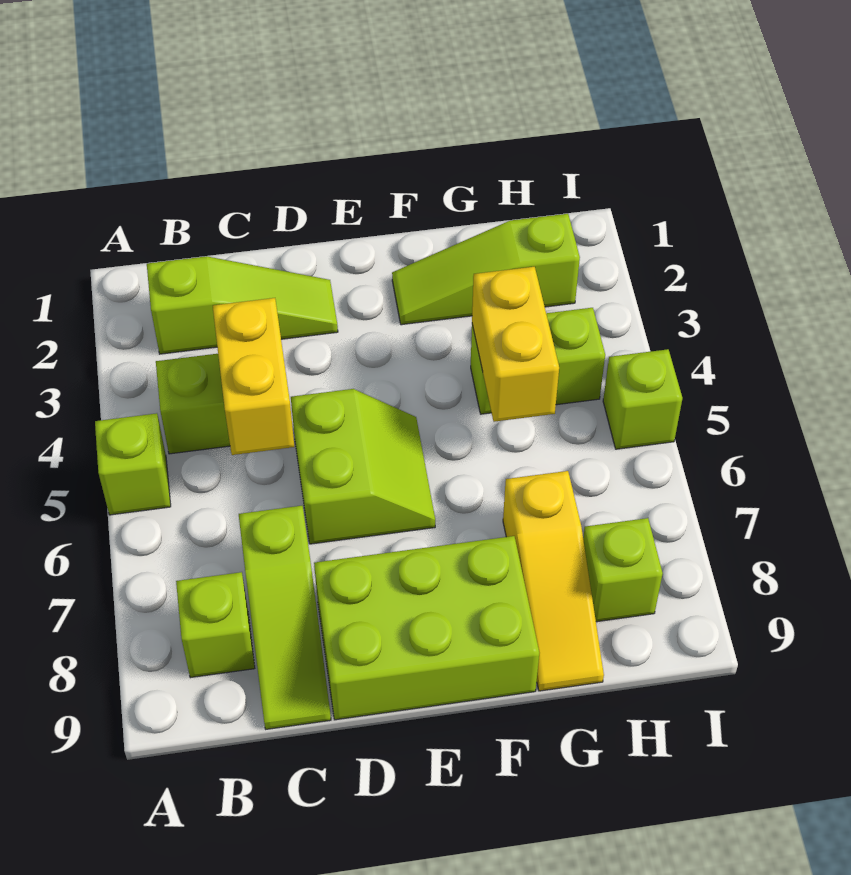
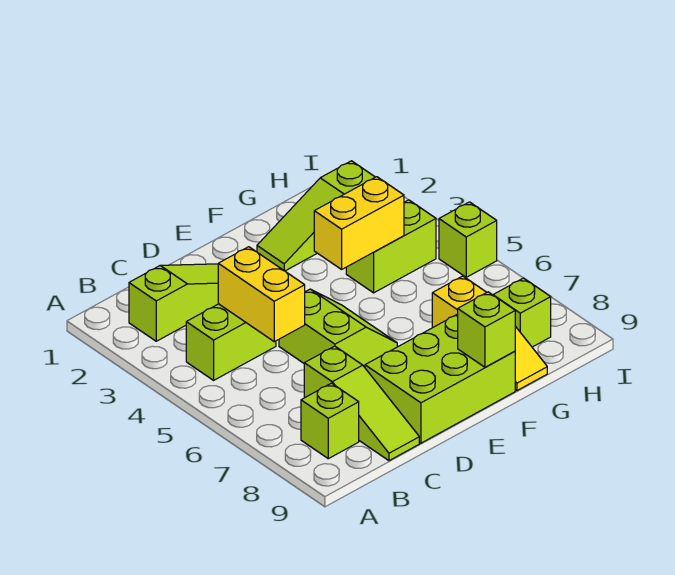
lime brick A5 level 1 -> lime brick F9 level 2
yellow brick G4:G5 level 2 -> yellow brick F4:G4 level 2

